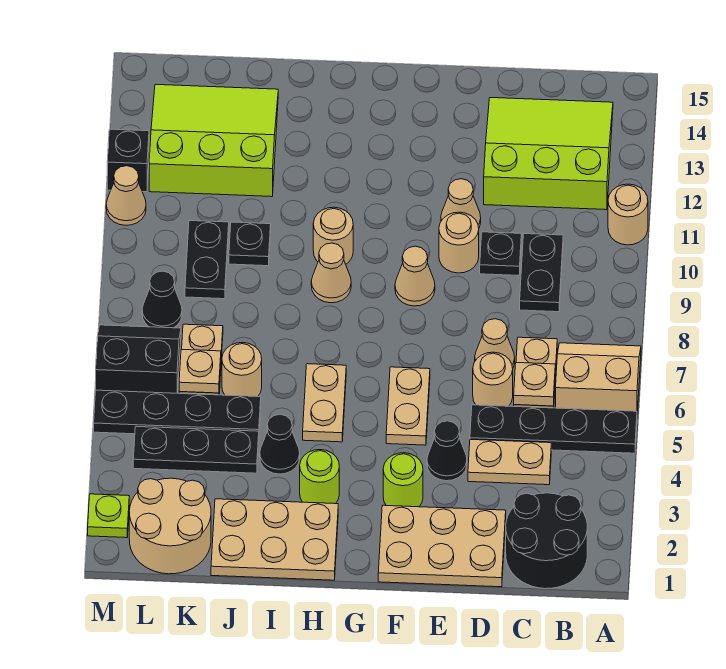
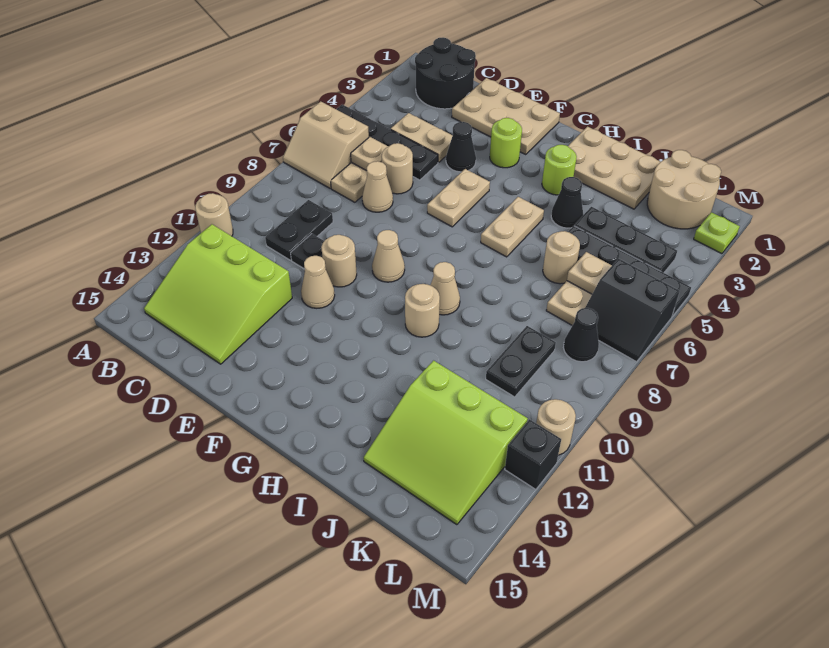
black plate J10 level 1 -> none
tan cone M11 level 1 -> tan round brick M11 level 1

